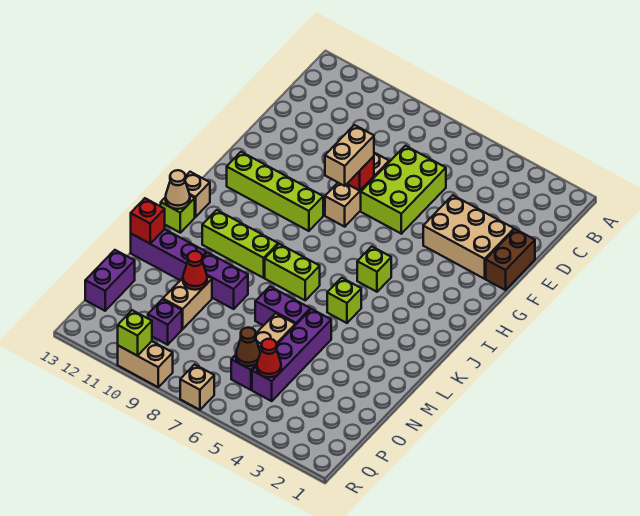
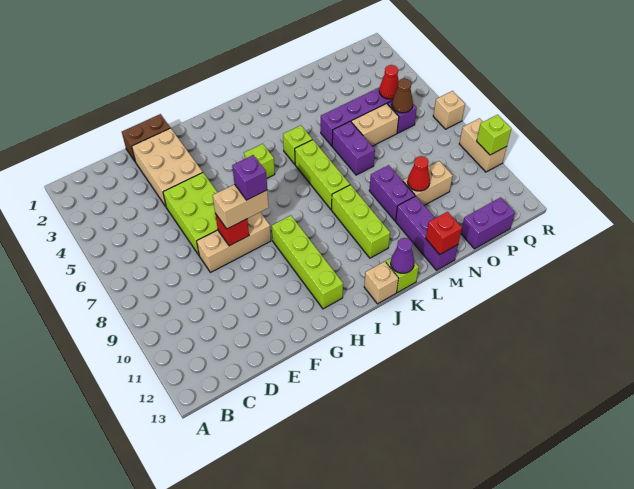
lime brick D6:F7 level 1 -> lime brick E5:F7 level 1
lime brick K7:K8 level 1 -> lime brick K6:K8 level 1
tan cone K13 level 2 -> purple cone K13 level 2
purple brick P10 level 1 -> purple brick G8 level 4

